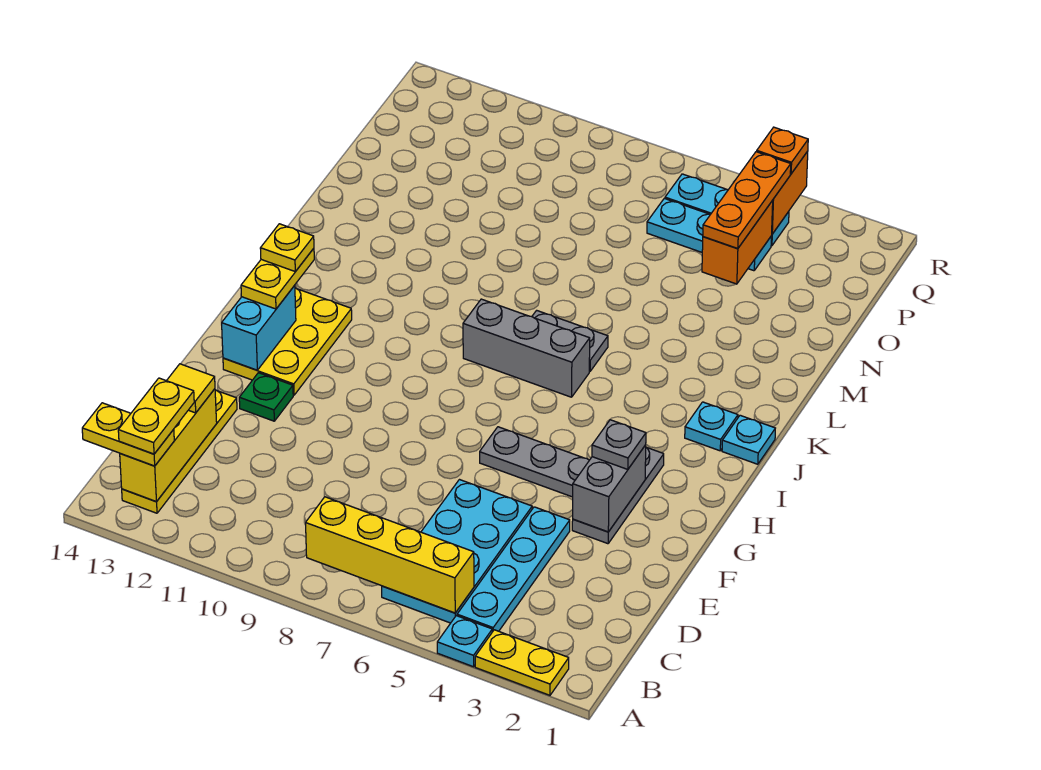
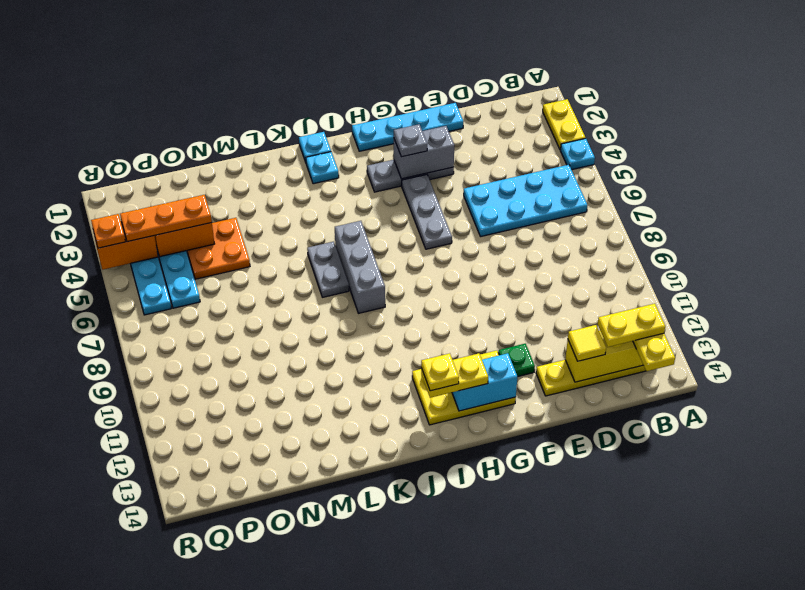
cyan plate B4:E4 level 1 -> cyan plate E1:H1 level 1
yellow brick B5:B8 level 2 -> none
none -> orange plate N4:O5 level 1

